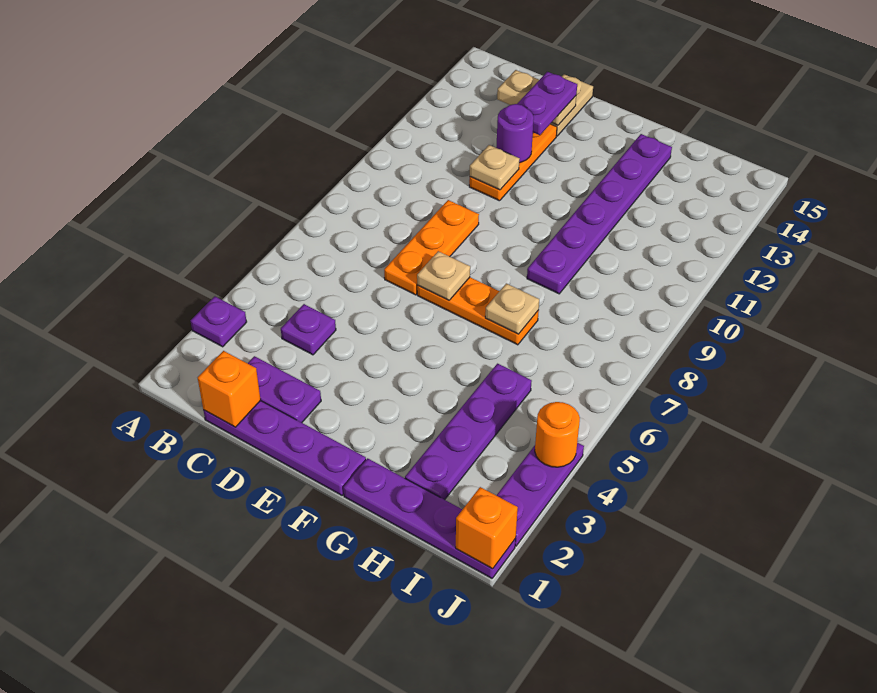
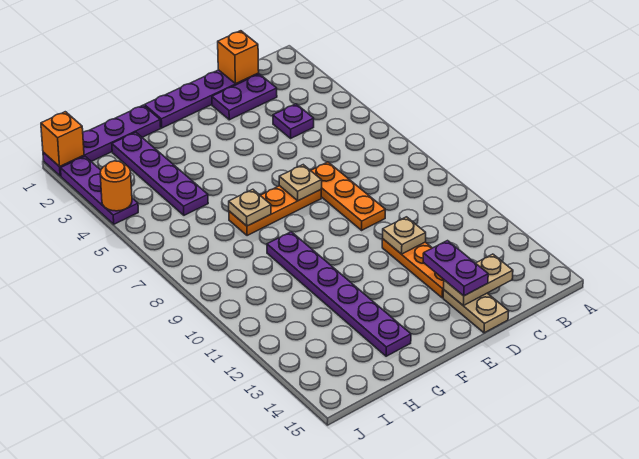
purple plate A3 level 1 -> none
purple round brick D12 level 2 -> none

